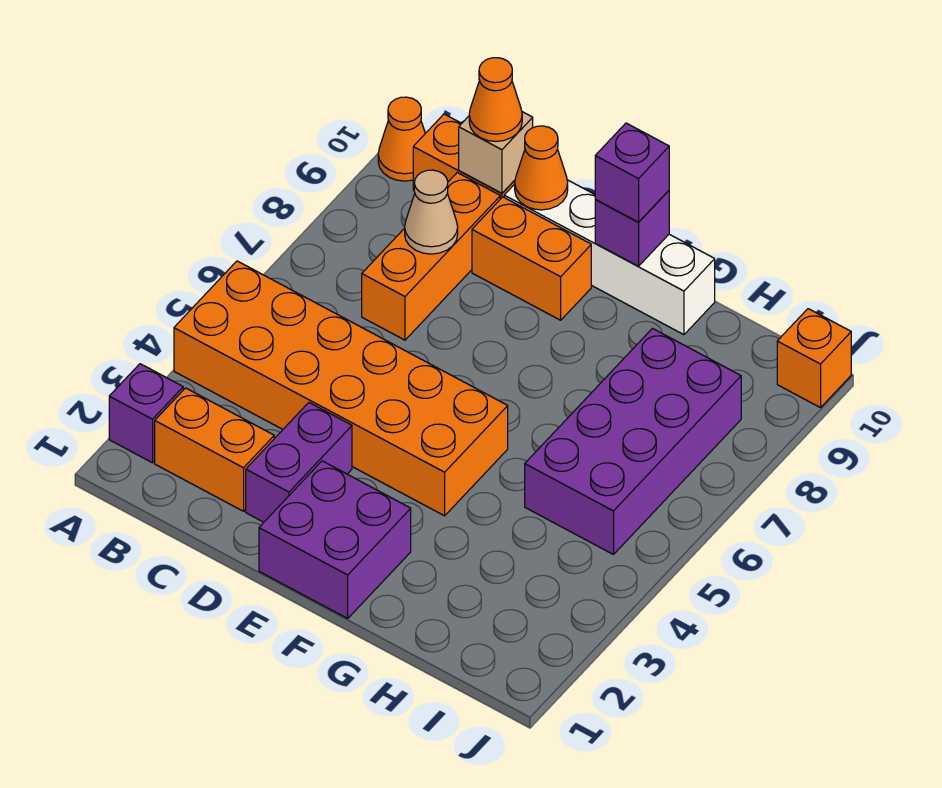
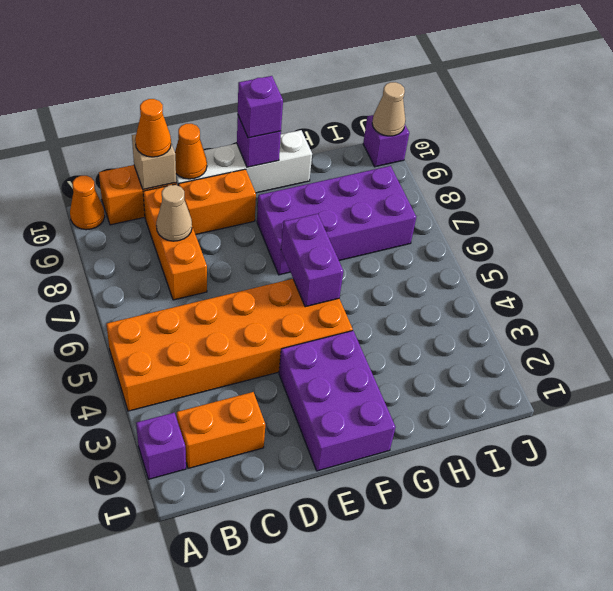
purple brick D2:D3 level 1 -> purple brick F5:F6 level 2
purple brick E1:F2 level 1 -> purple brick E1:F3 level 1
purple brick H5:I8 level 1 -> purple brick F7:I8 level 1
orange brick J10 level 1 -> purple brick J10 level 1
none -> tan cone J10 level 2

